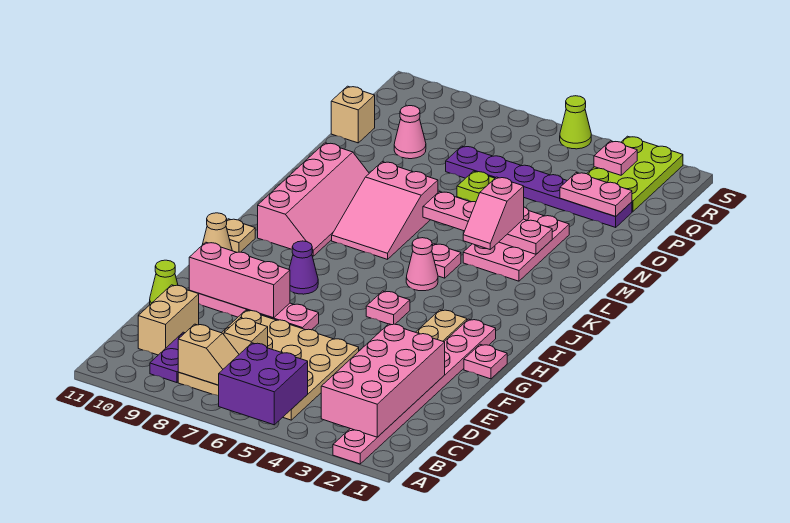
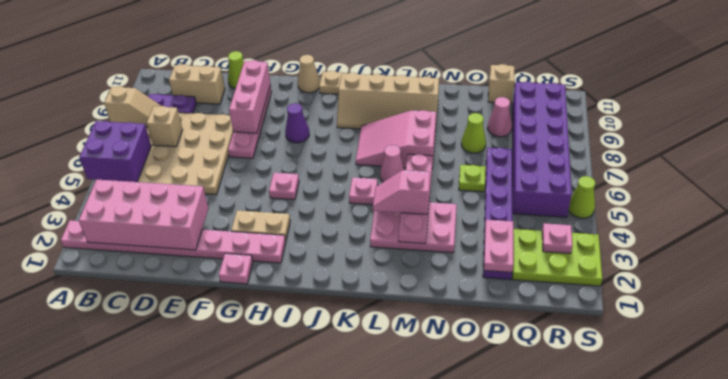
tan slope B7:B8 level 2 top 8 -> tan slope A8:B8 level 2 top A
pink cone J5 level 1 -> pink cone L6 level 1
pink slope J9:M10 level 1 top 10 -> tan slope J9:M10 level 1 top 10
none -> lime cone O8 level 1
none -> purple brick Q5:R10 level 1

